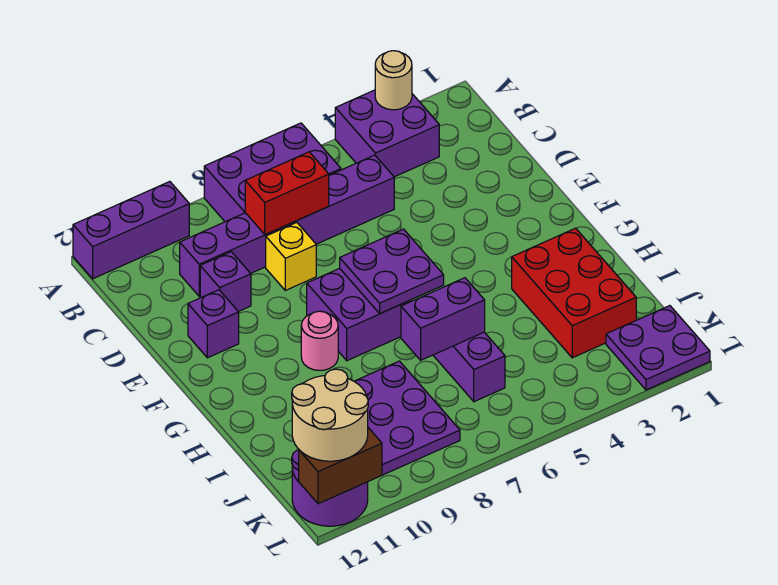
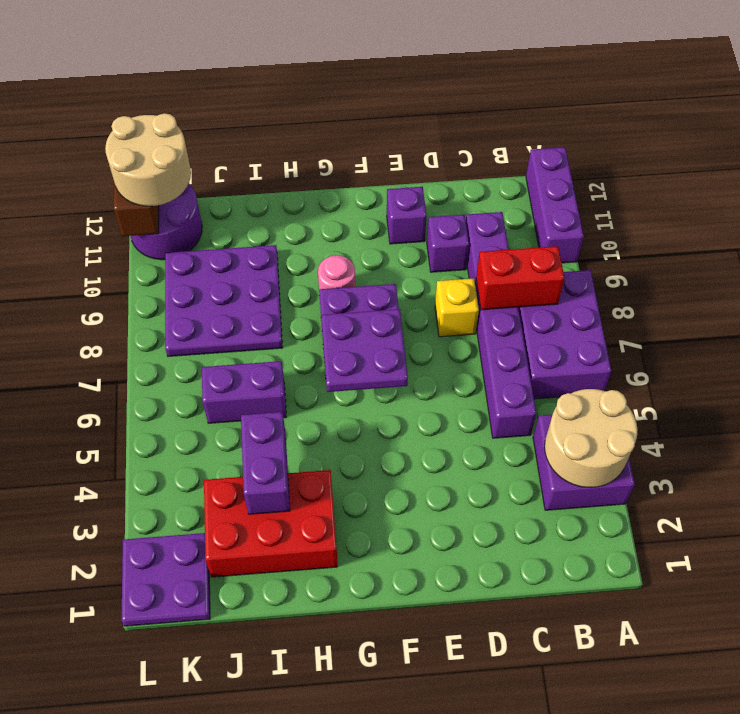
tan round brick A3 level 2 -> tan round brick A3:B4 level 2
red brick C7:C8 level 2 -> red brick B8:C8 level 2
purple brick I6:I7 level 2 -> purple brick I3:I4 level 2

